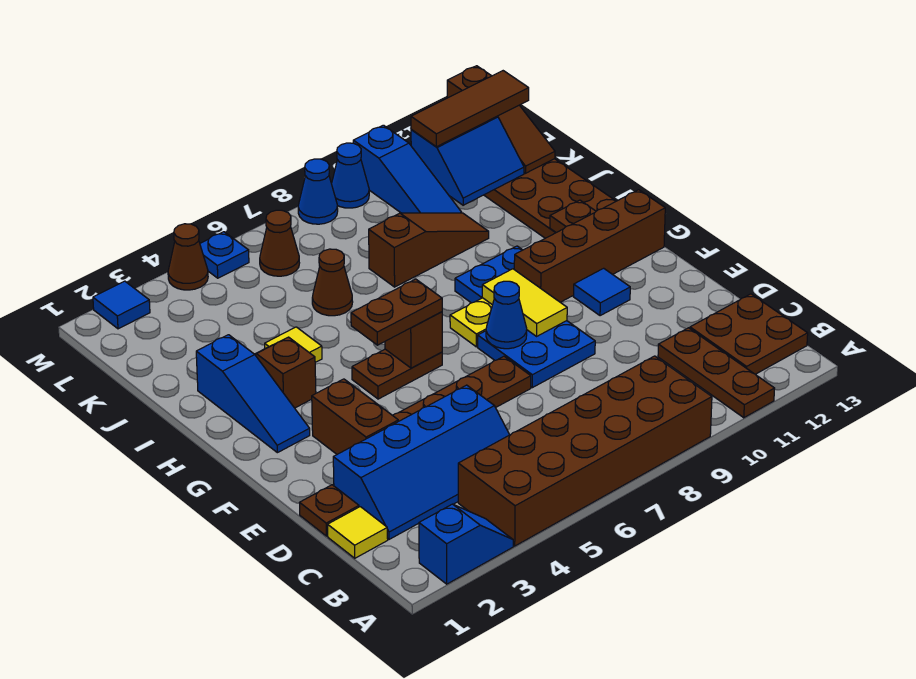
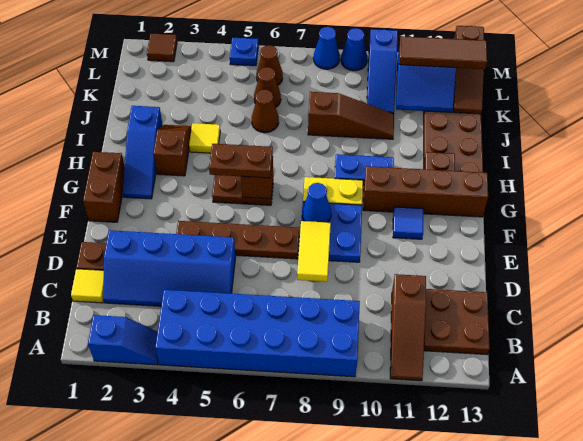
brown brick A4:B9 level 1 -> blue brick A4:B9 level 1
brown plate A11:C11 level 1 -> brown slope A11:C11 level 1 top C
brown brick E3:F3 level 1 -> brown brick F1:G1 level 1
yellow tile F9:G9 level 2 -> yellow tile D8:E8 level 2
blue tile M2 level 1 -> brown tile M2 level 1
brown cone M4 level 1 -> brown cone K6 level 1

